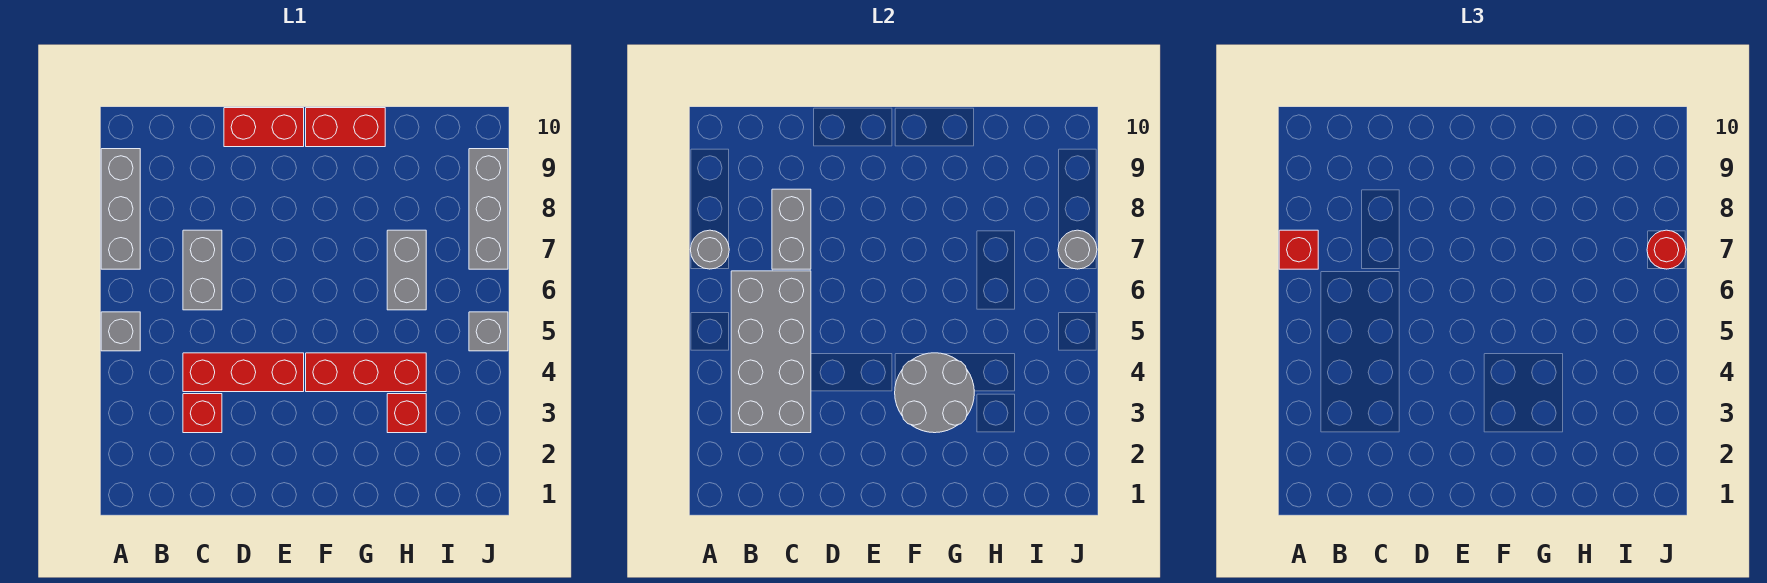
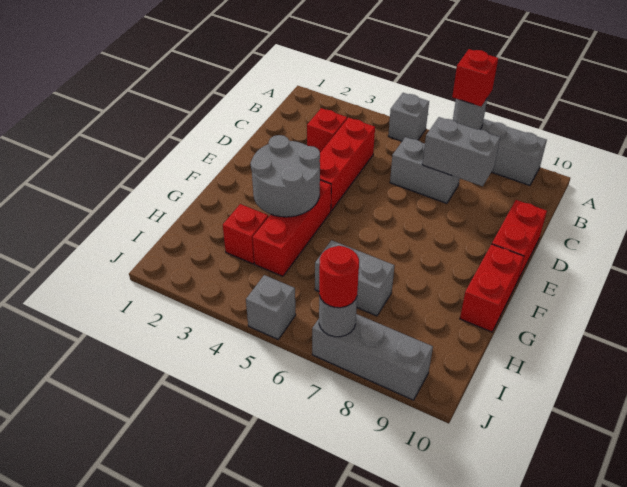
grey brick B3:C6 level 2 -> none

